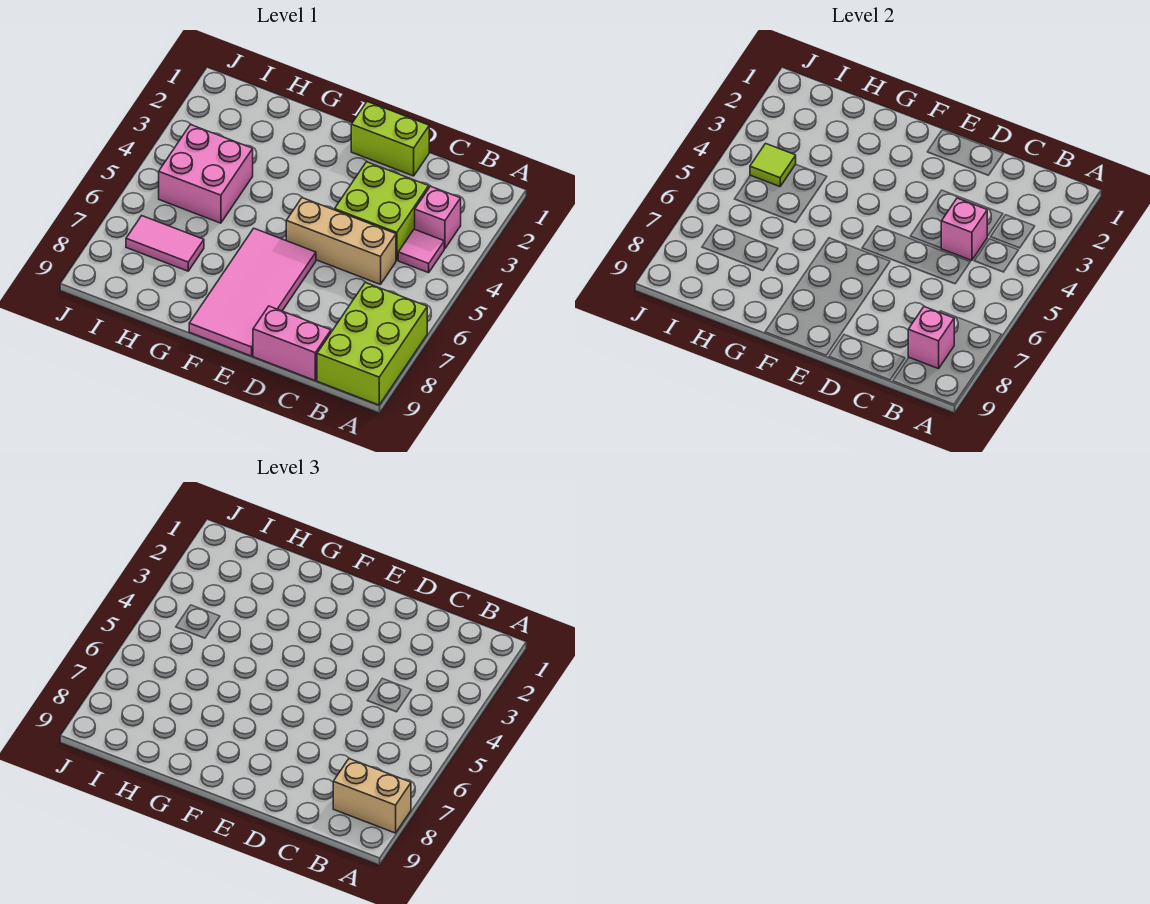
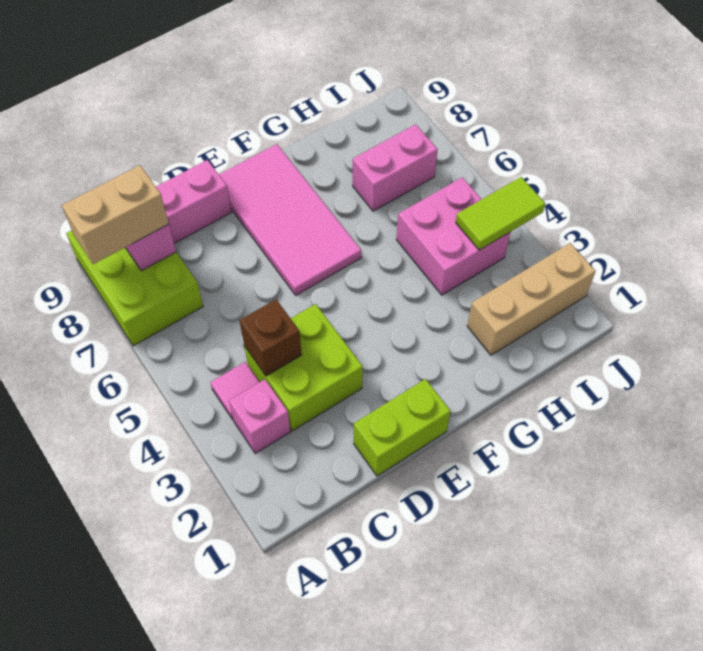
pink brick C4 level 2 -> brown brick C4 level 2
tan brick C5:E5 level 1 -> tan brick H2:J2 level 1
pink tile H7:I7 level 1 -> pink brick H7:I7 level 1
lime tile I4 level 2 -> lime tile I4:J4 level 2

